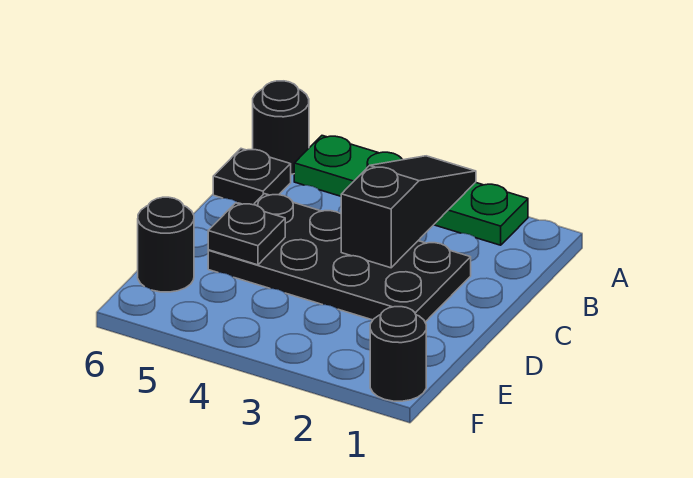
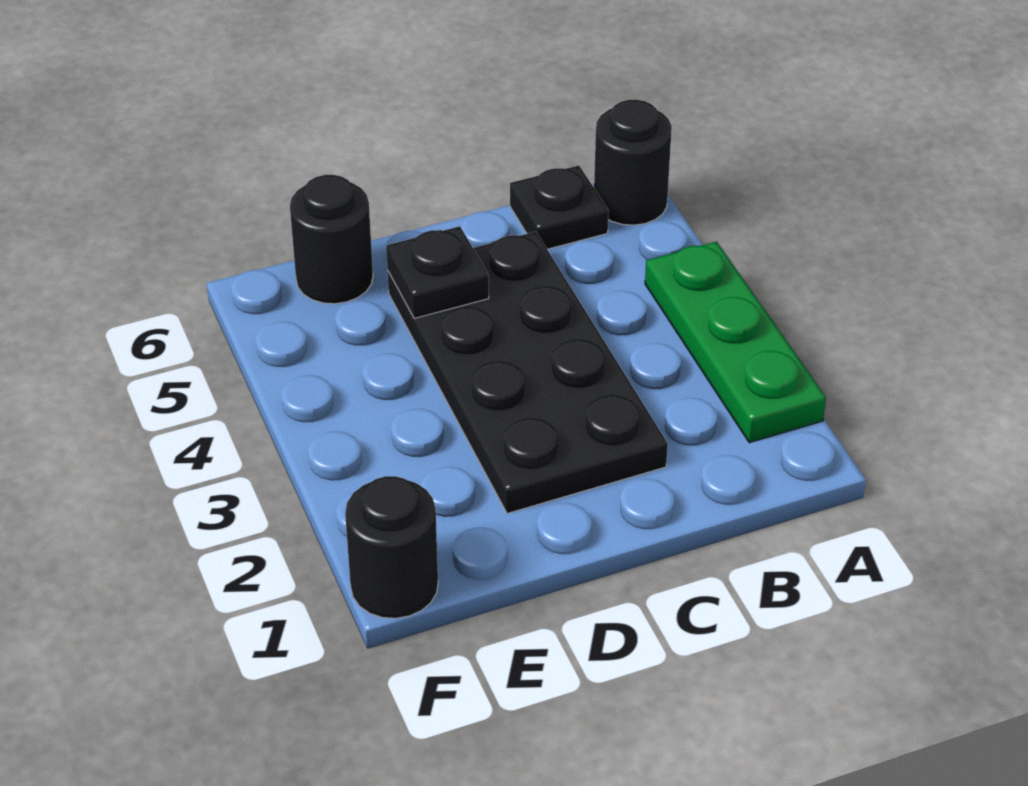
green plate A2:A5 level 1 -> green plate A2:A4 level 1
black slope A3:C3 level 2 top C -> none

